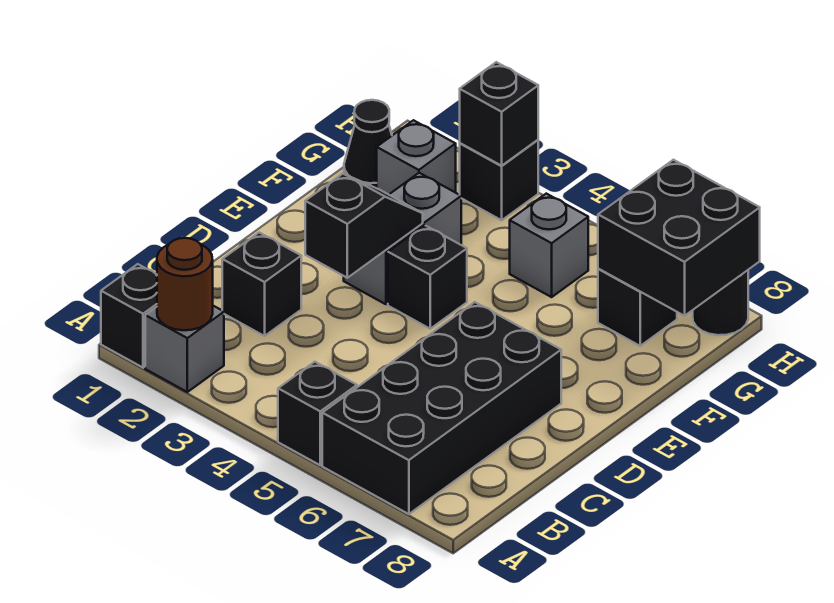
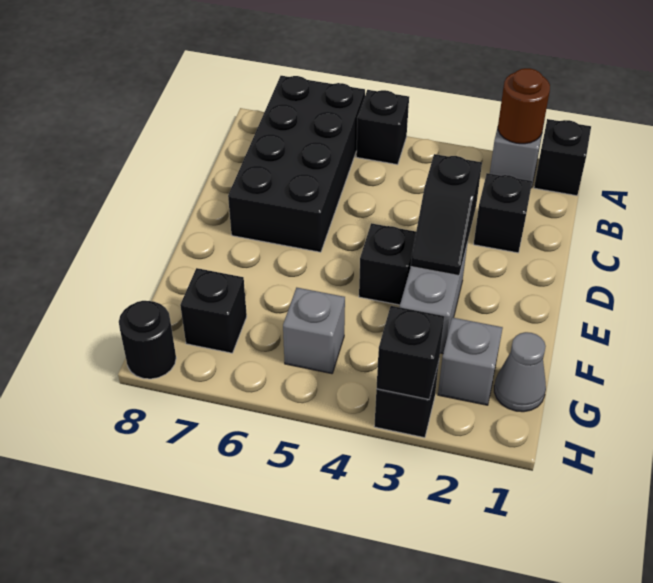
black cone G1 level 1 -> grey cone G1 level 1
black brick G7:H8 level 2 -> none

